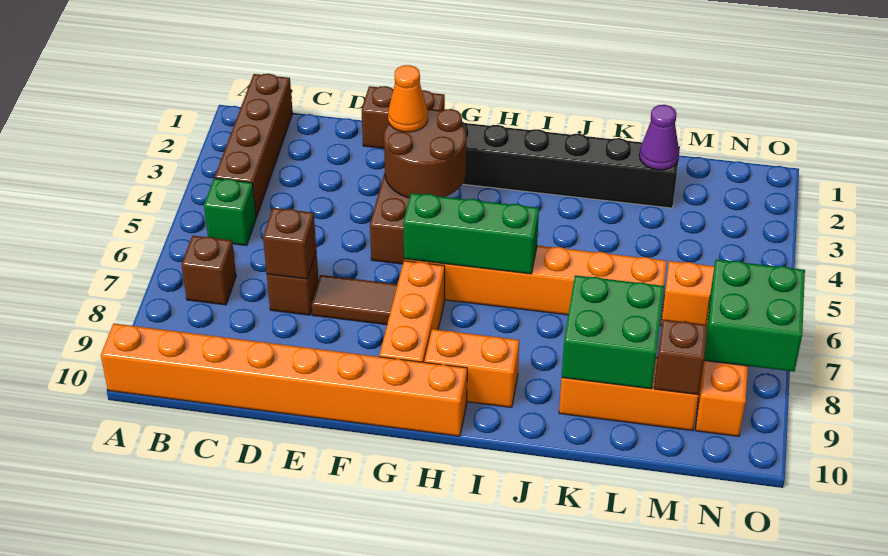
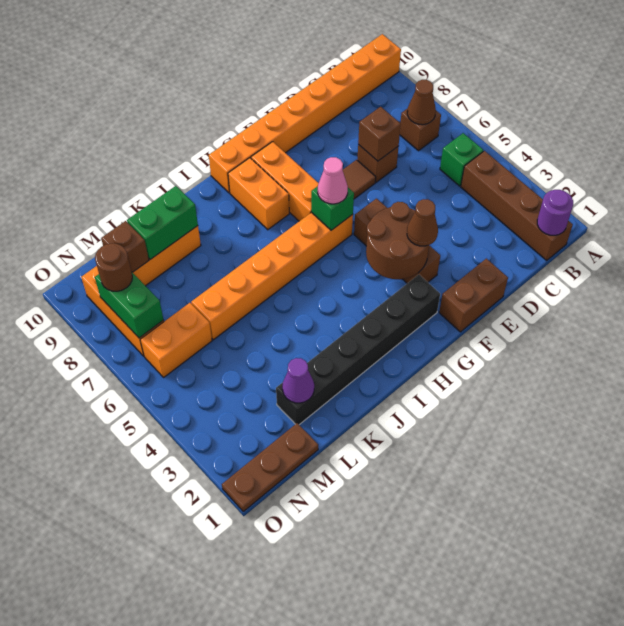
none -> purple round brick B1 level 2
none -> brown cone B7 level 2
orange cone F3 level 3 -> brown cone F3 level 3
green brick G6:I6 level 2 -> green brick G6 level 2
none -> pink cone G6 level 3
orange brick H9:I9 level 1 -> orange brick H8:H9 level 1
green brick K8:L9 level 2 -> green brick K9:L9 level 2
none -> brown plate M1:O1 level 1
green brick N7:O8 level 2 -> green brick N7:N8 level 2
none -> brown round brick N8 level 3

